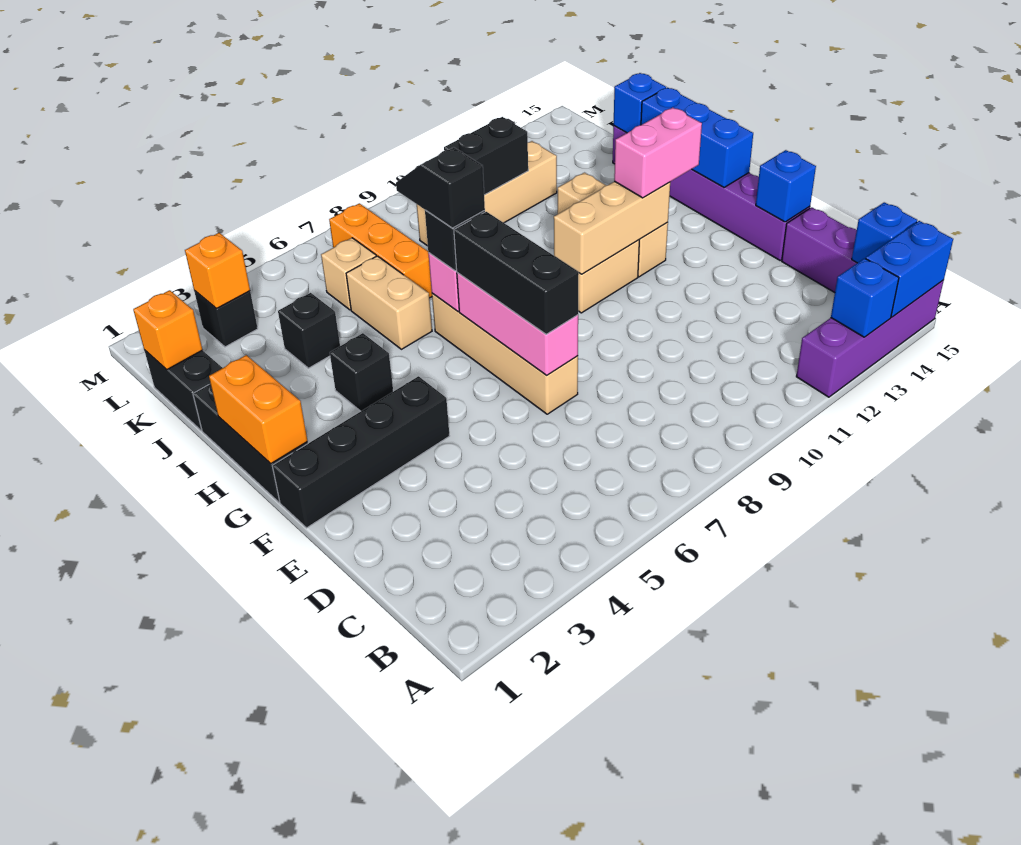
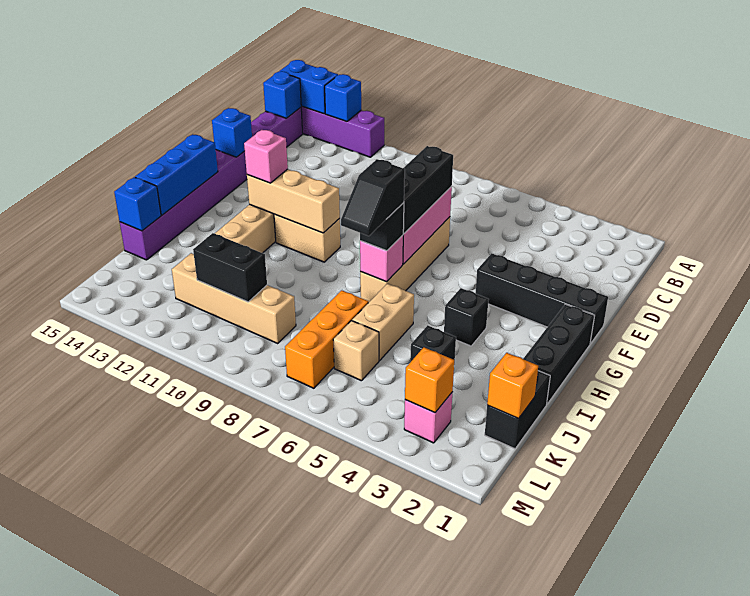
orange brick G1:H1 level 2 -> none
pink brick G12:G13 level 3 -> pink brick G12 level 3
black brick L3 level 1 -> pink brick L3 level 1

